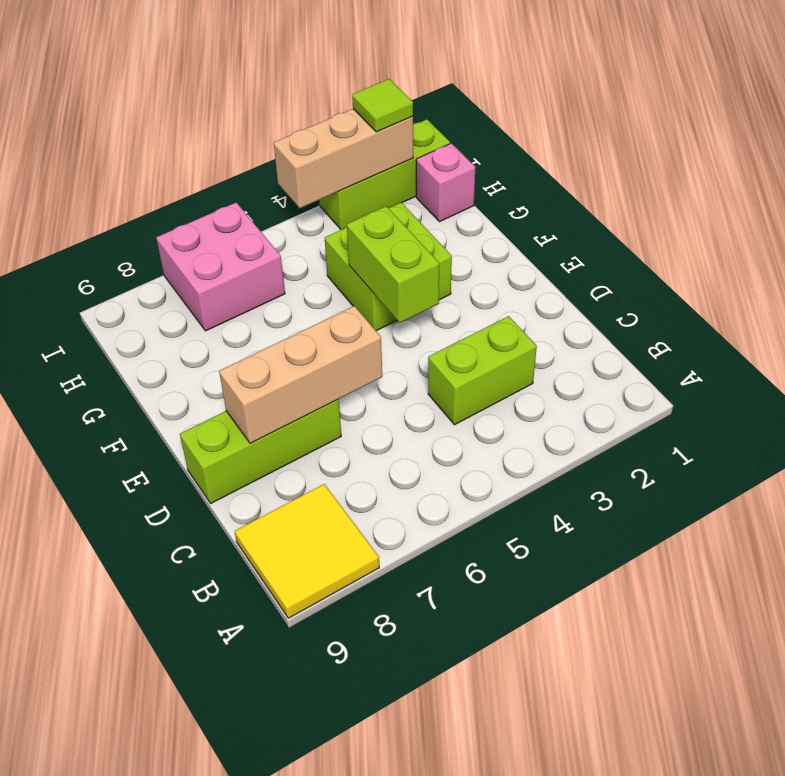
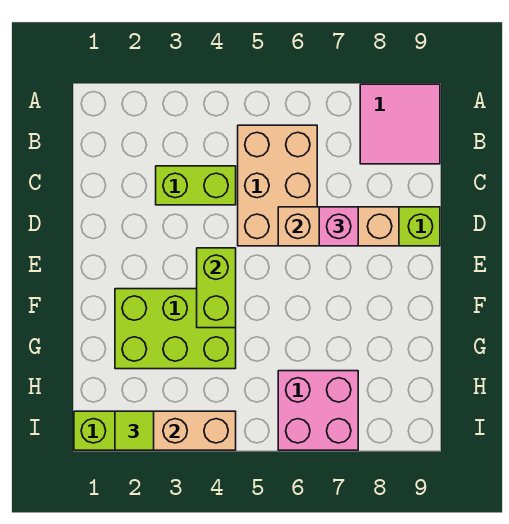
yellow tile A8:B9 level 1 -> pink tile A8:B9 level 1
none -> tan brick B5:D6 level 1
lime brick F3:G4 level 1 -> lime brick F2:G4 level 1
pink brick H1 level 1 -> pink brick D7 level 3

